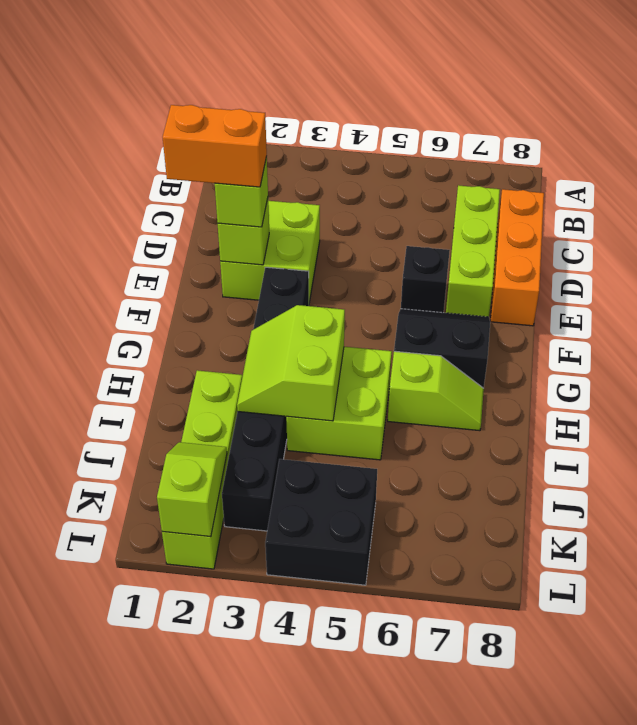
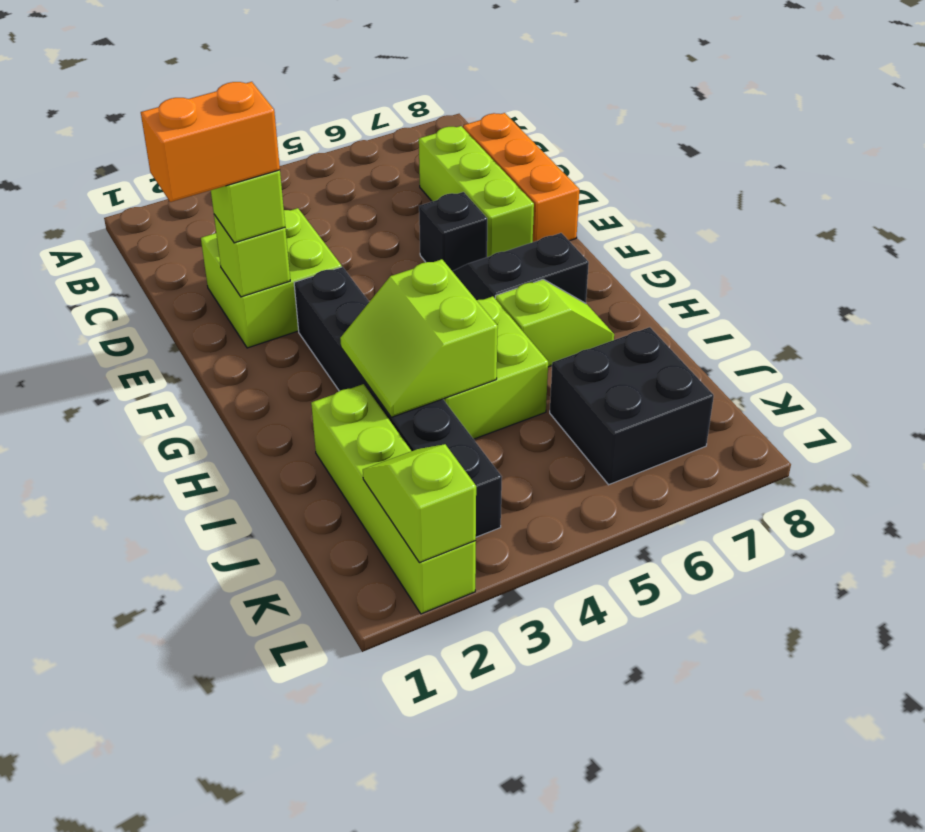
black brick K4:L5 level 1 -> black brick J6:K7 level 1

